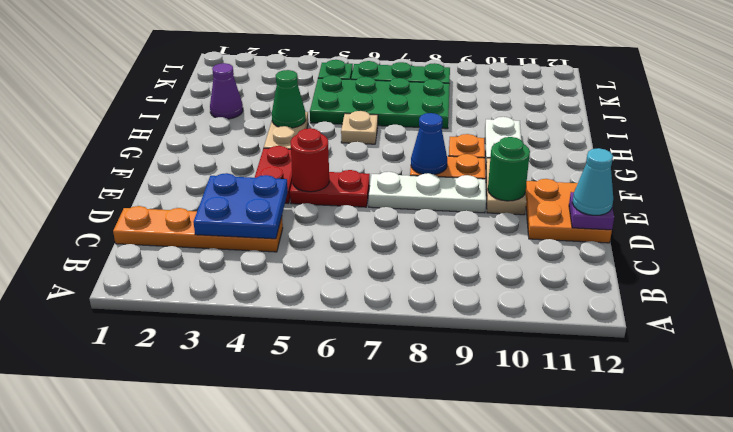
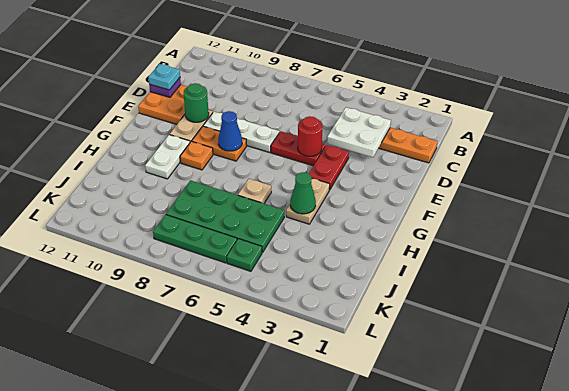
blue plate C3:D4 level 2 -> white plate C3:D4 level 2
cyan cone D12 level 3 -> cyan plate D12 level 3
purple cone I2 level 1 -> none

